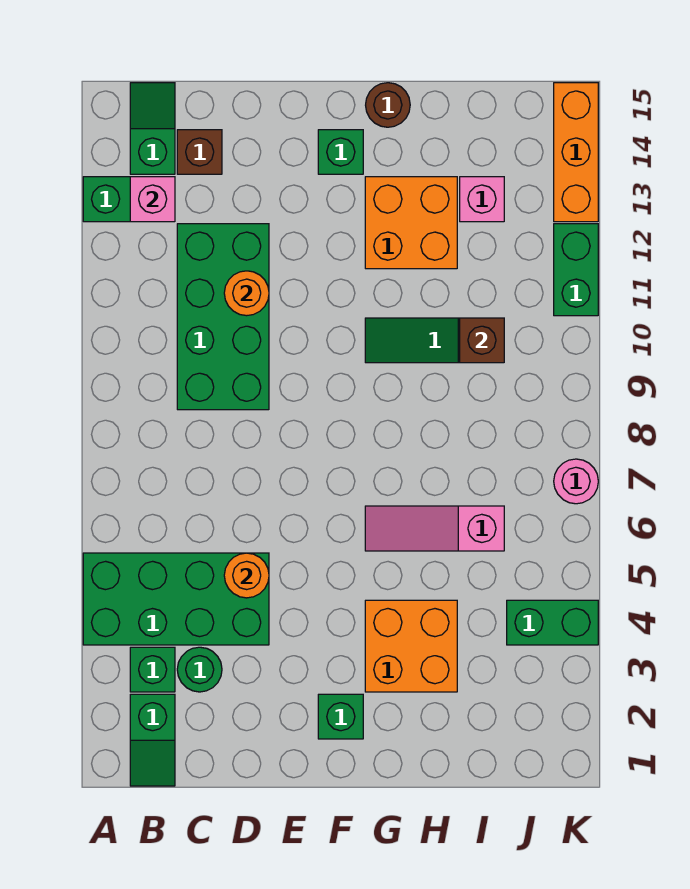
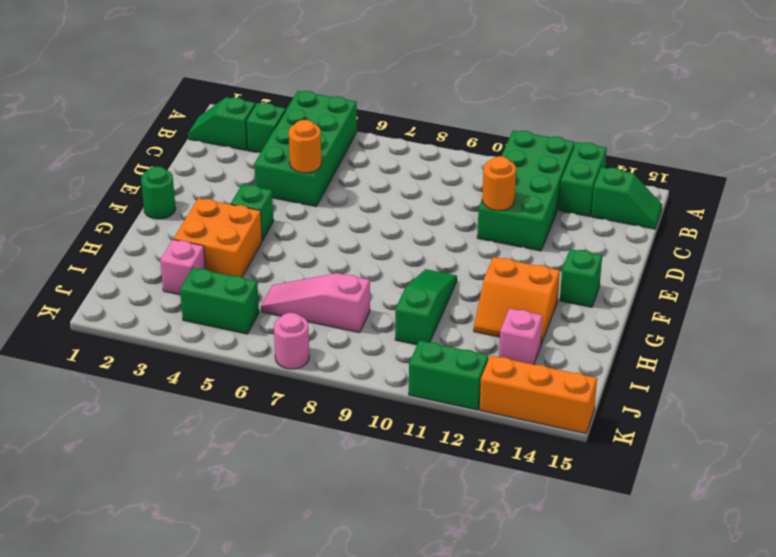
pink brick B13 level 2 -> pink brick I3 level 1
green round brick C3 level 1 -> green round brick F1 level 1
green brick C9:D12 level 1 -> green brick A11:D12 level 1
brown brick C14 level 1 -> none
green brick F2 level 1 -> green brick F4 level 1
pink slope G6:I6 level 1 top I -> pink slope I6:I8 level 1 top 8
orange brick G12:H13 level 1 -> orange slope G12:H13 level 1 top G
brown round brick G15 level 1 -> none
brown brick I10 level 2 -> none
green brick J4:K4 level 1 -> green brick J4:J5 level 1

